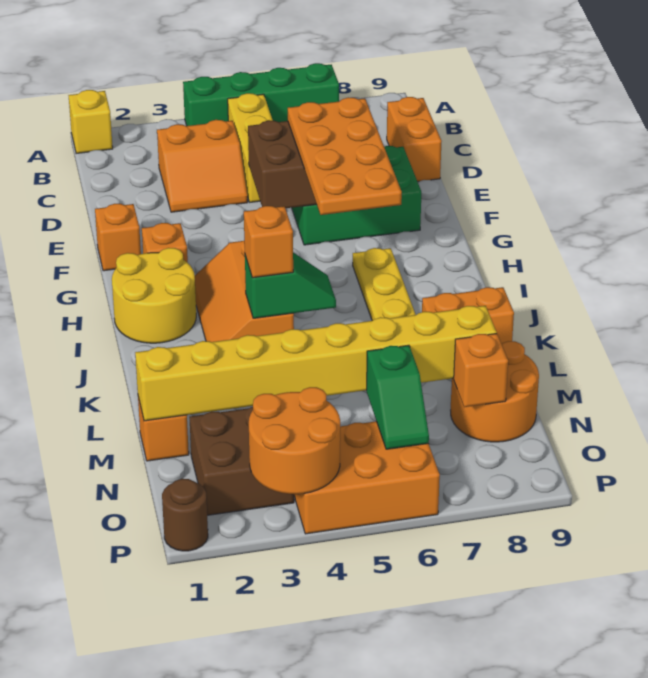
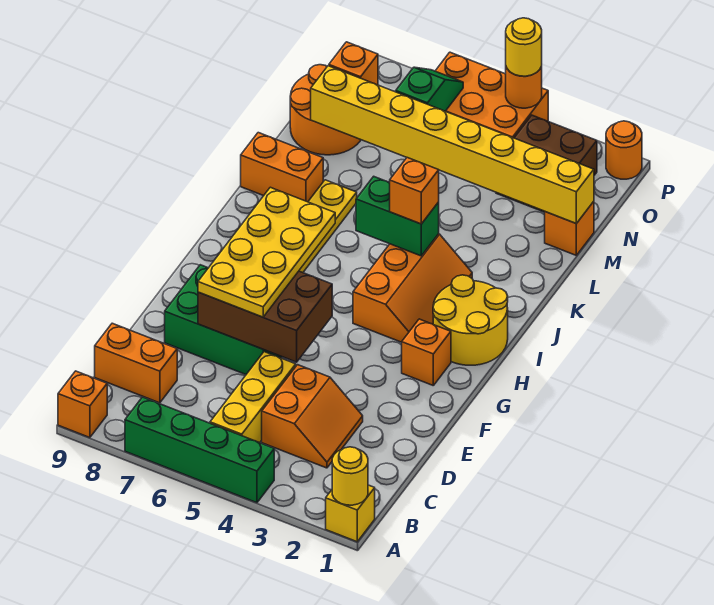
none -> yellow round brick A1 level 2
orange slope C3:D4 level 1 top C -> orange slope C3:D4 level 1 top 4
orange brick C9:D9 level 1 -> orange brick C8:C9 level 1
orange plate E6:H7 level 3 -> yellow plate E6:H7 level 3
orange brick F1 level 1 -> orange brick A9 level 1
green slope J4:J5 level 2 top 4 -> green brick J4:J5 level 2
orange round brick O3:P4 level 2 -> orange round brick P4 level 2
brown round brick P1 level 1 -> orange round brick P1 level 1
none -> yellow round brick P4 level 3

